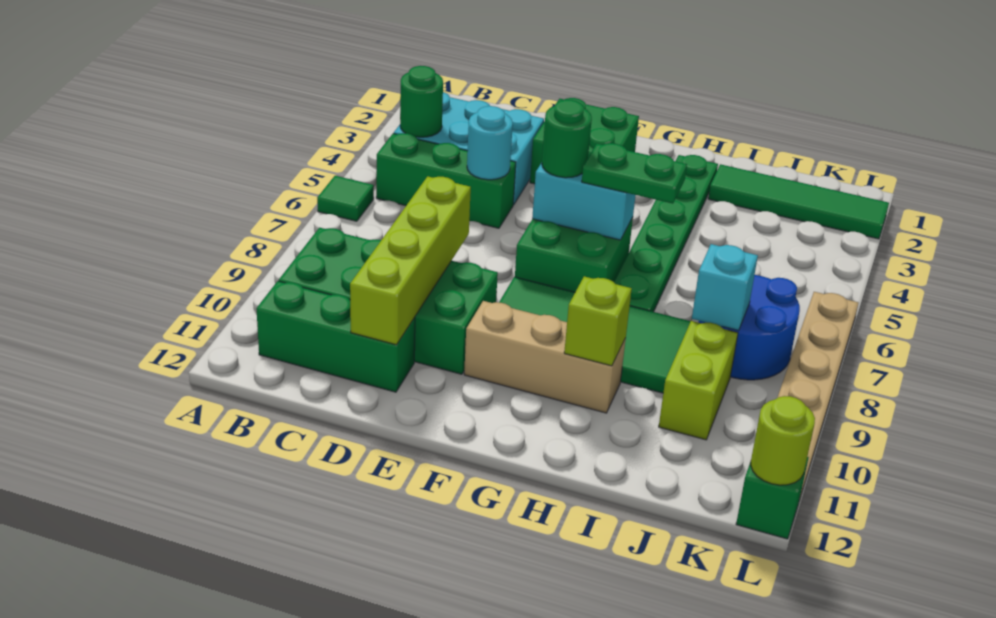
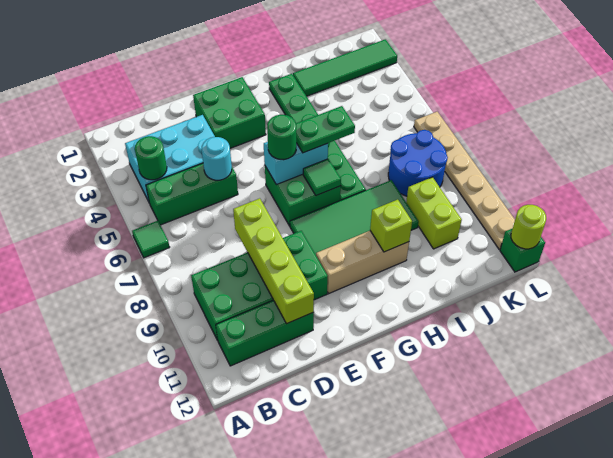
none -> green tile G7 level 2
cyan brick J8 level 2 -> none

